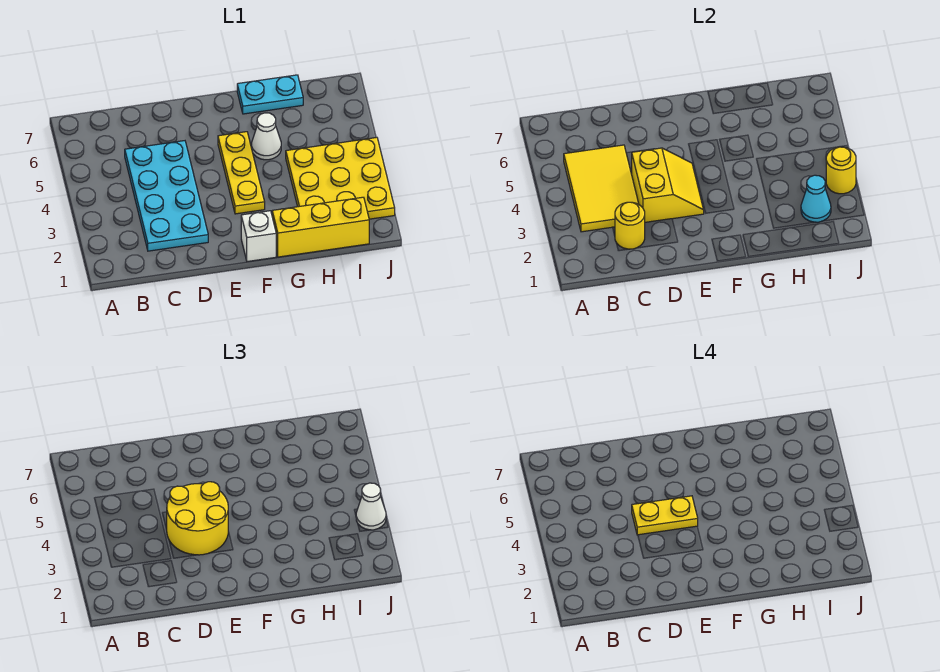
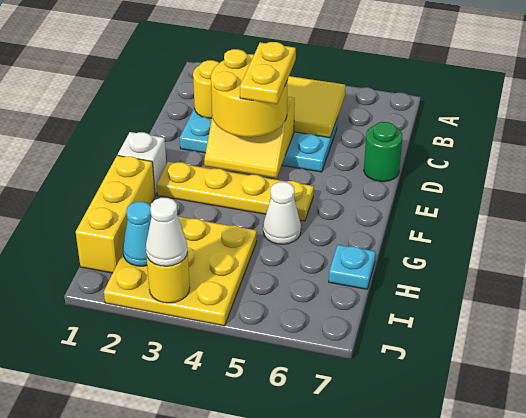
none -> green round brick D7 level 1
yellow plate F3:F5 level 1 -> yellow plate F2:F5 level 1
cyan plate G7:H7 level 1 -> cyan plate H7 level 1

